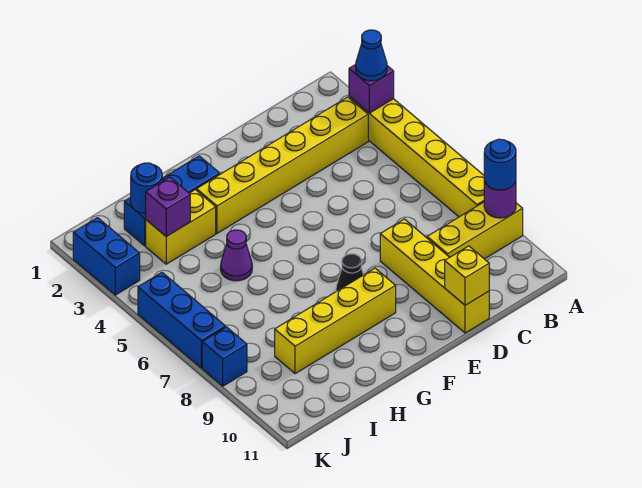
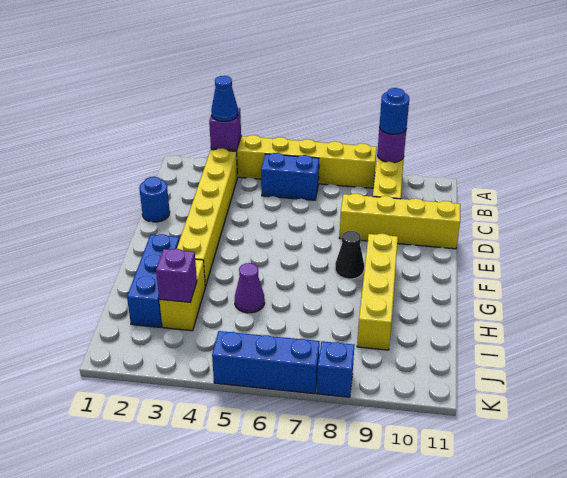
yellow brick D11 level 2 -> none
blue round brick I2 level 2 -> blue round brick D1 level 1
blue brick K2:K3 level 1 -> blue brick B5:B6 level 1

